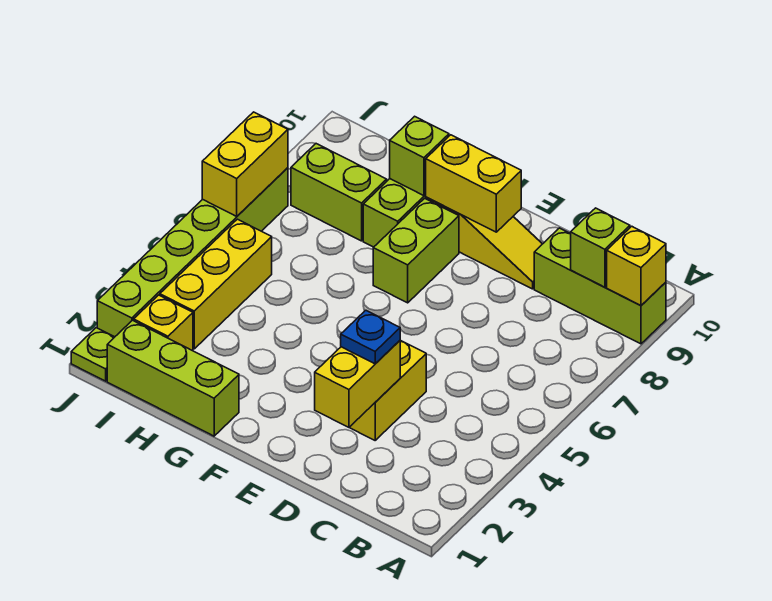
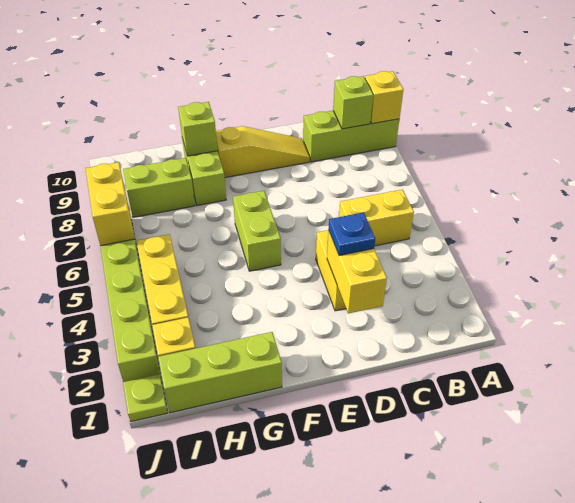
yellow brick E9:F9 level 2 -> yellow brick B5:C5 level 1
lime brick F7:F8 level 1 -> lime brick F5:F6 level 1

